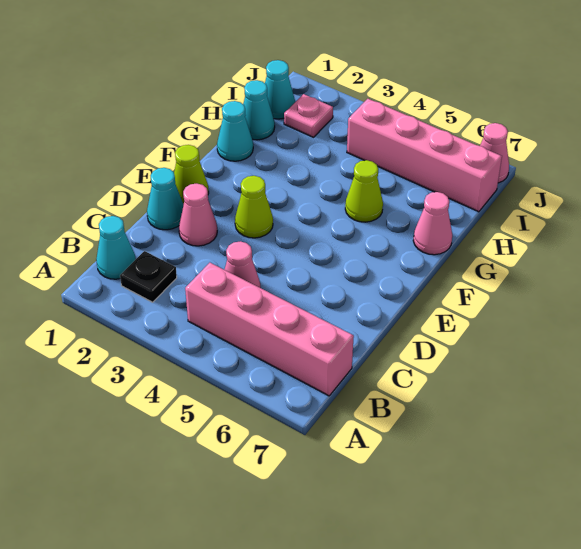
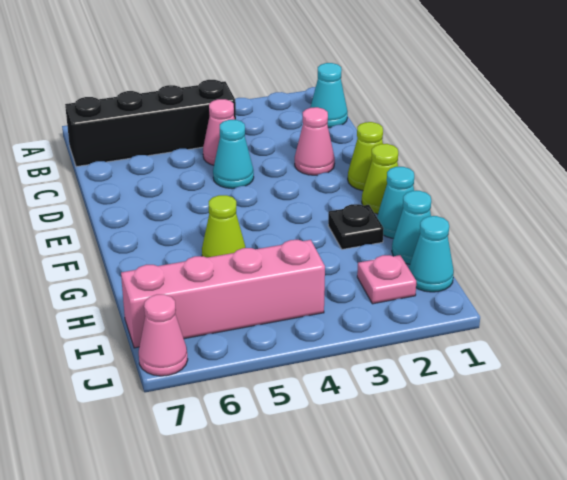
black plate B2 level 1 -> black plate G2 level 1
pink brick B4:B7 level 1 -> black brick B4:B7 level 1
cyan cone D1 level 1 -> cyan cone D4 level 1
lime cone E3 level 1 -> lime cone F1 level 1
pink cone G7 level 1 -> none

